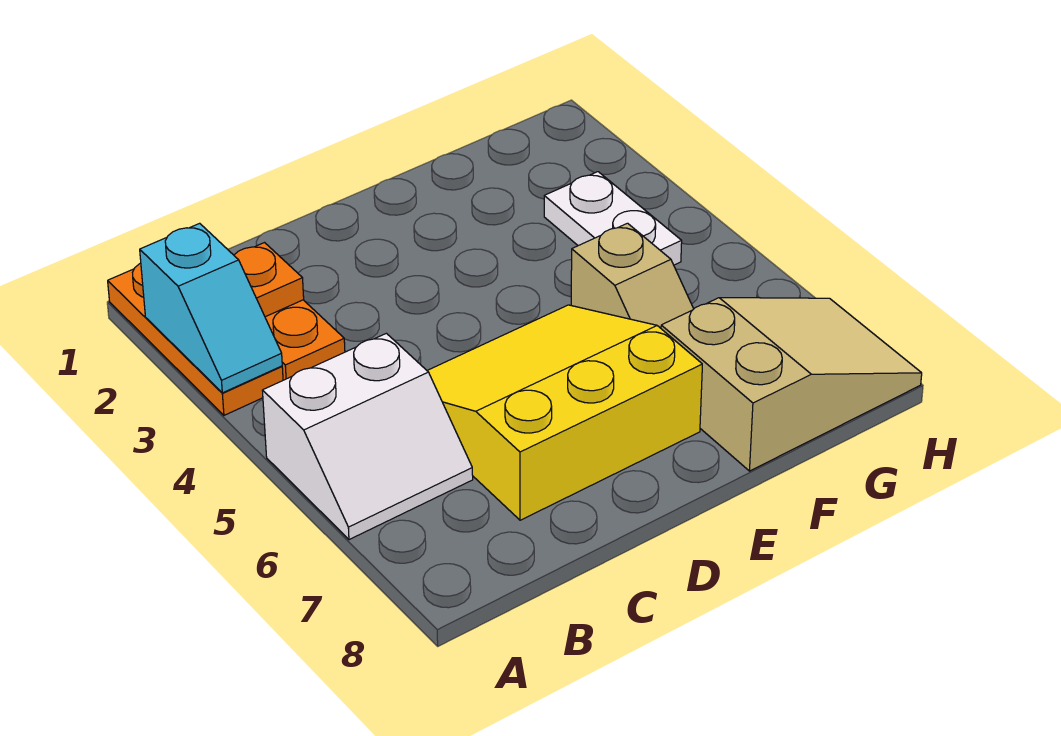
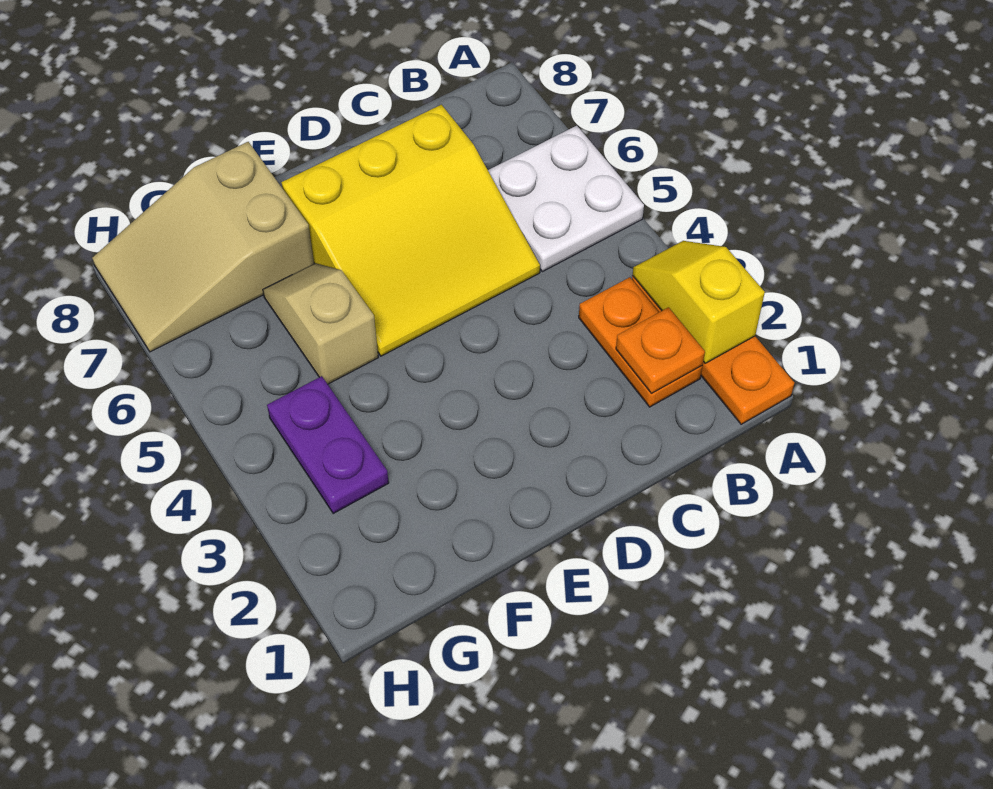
cyan slope A2:A3 level 2 top 2 -> yellow slope A2:A3 level 2 top 2
white slope A5:B6 level 1 top 5 -> white plate A5:B6 level 1
white plate G3:G4 level 1 -> purple plate G3:G4 level 1

